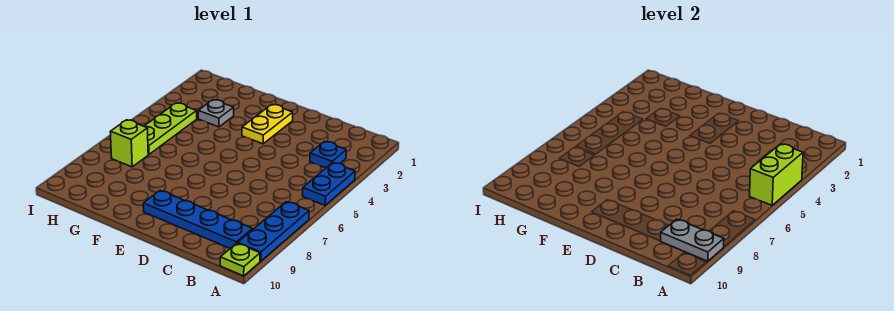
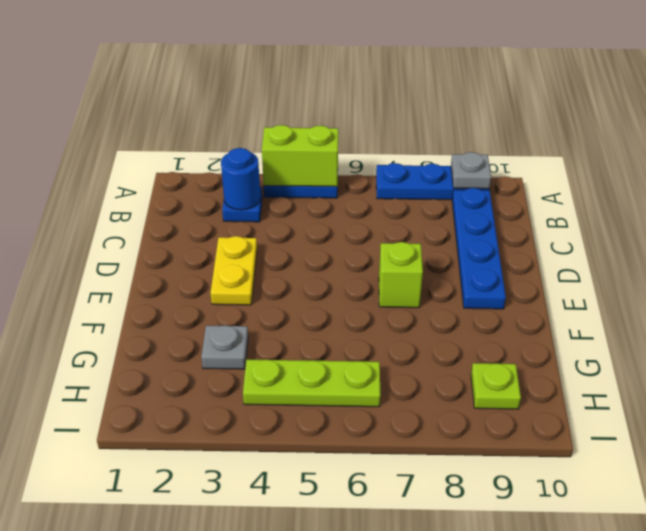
grey plate A9:B9 level 2 -> grey plate A9 level 2
lime plate A10 level 1 -> lime plate H9 level 1
none -> blue round brick B3 level 2
yellow plate E2:E3 level 1 -> yellow plate D3:E3 level 1
lime brick H7 level 1 -> lime brick E7 level 1

